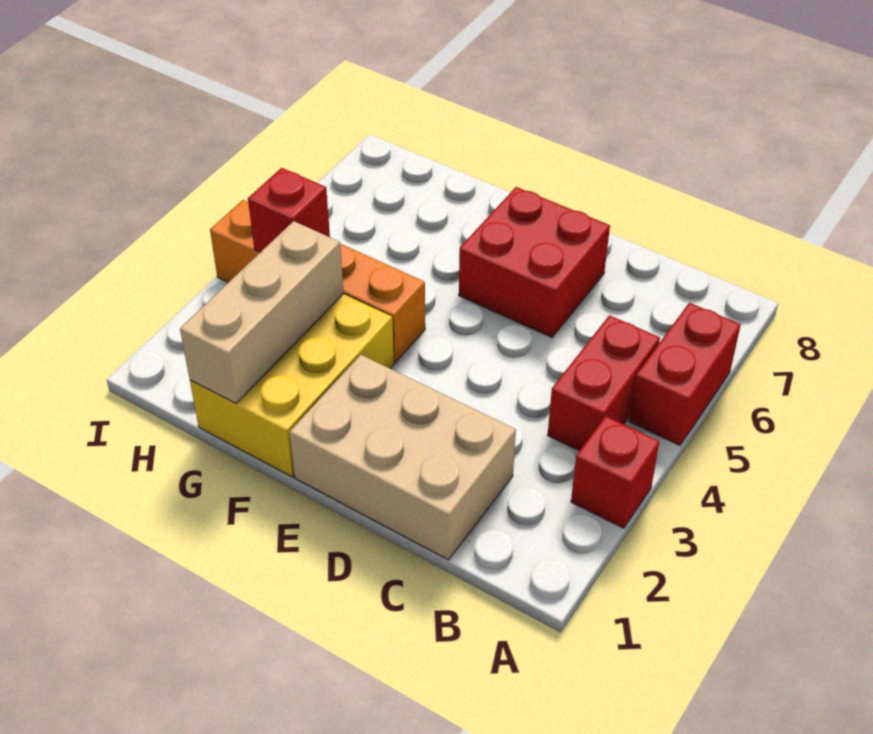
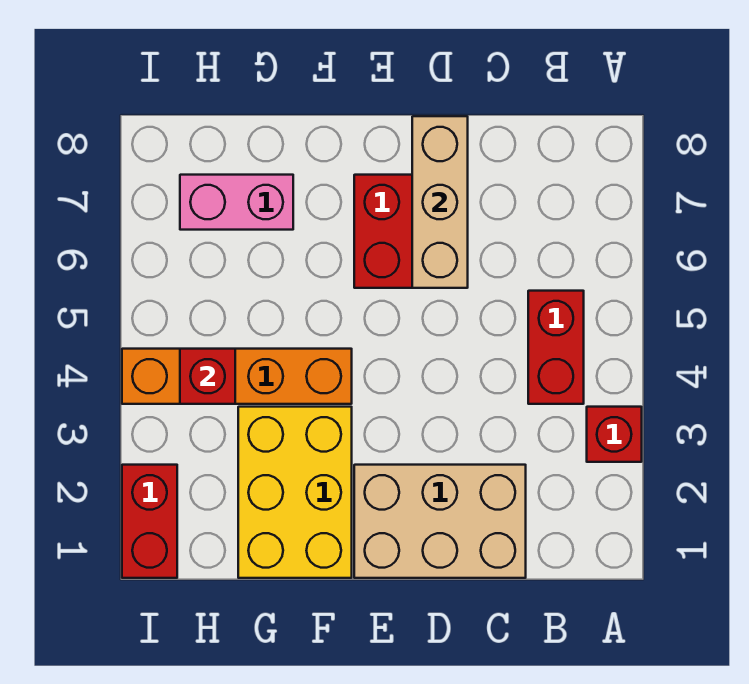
red brick A5:A6 level 1 -> red brick I1:I2 level 1
tan brick G1:G3 level 2 -> tan brick D6:D8 level 2
none -> pink brick G7:H7 level 1

